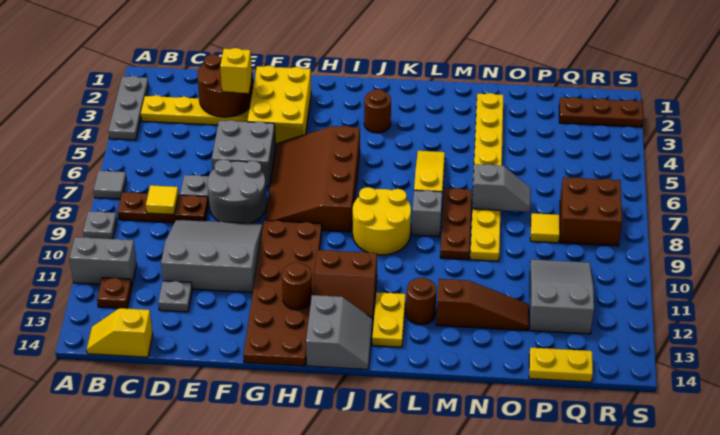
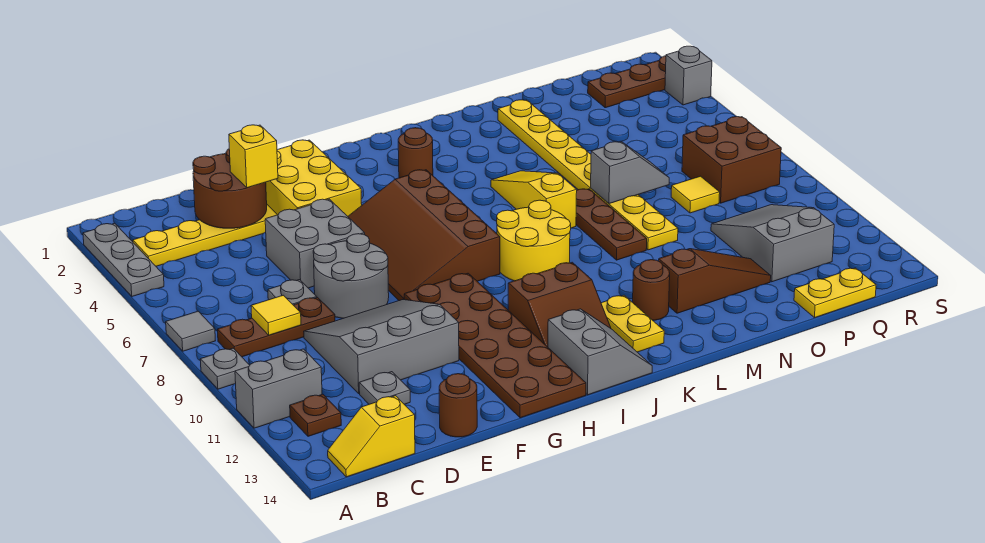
brown round brick H12 level 2 -> brown round brick E14 level 1
grey brick L8 level 1 -> grey brick S3 level 1

